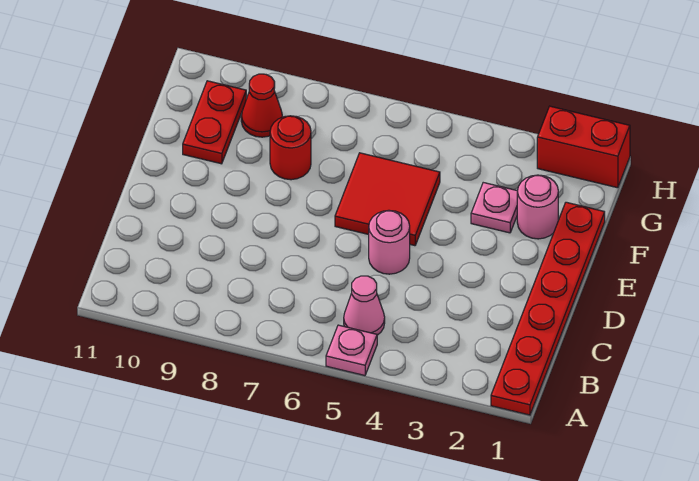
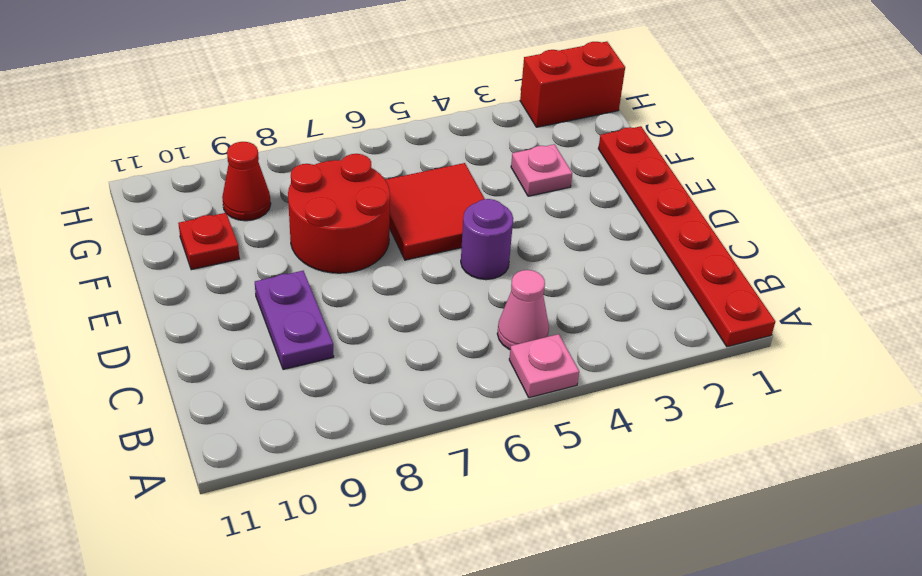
none -> purple plate C9:D9 level 1
pink round brick D5 level 1 -> purple round brick D5 level 1
pink round brick F2 level 1 -> none
red round brick F8 level 1 -> red round brick E7:F8 level 1
red plate F10:G10 level 1 -> red plate F10 level 1

